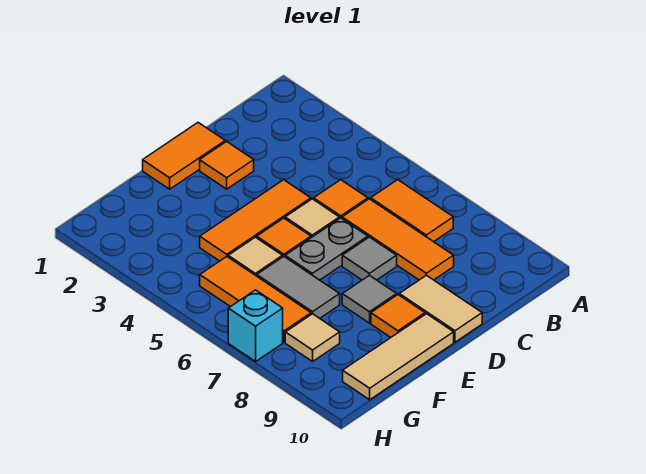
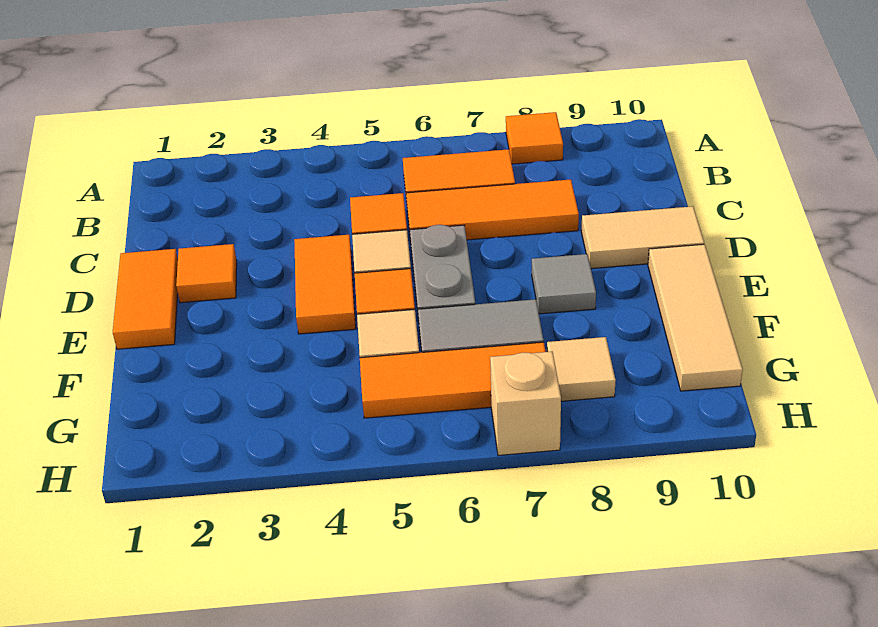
orange tile D4:F4 level 1 -> orange tile D4:E4 level 1
grey tile D7 level 1 -> none
orange tile E9 level 1 -> orange tile A8 level 1
cyan brick H7 level 1 -> tan brick H7 level 1

